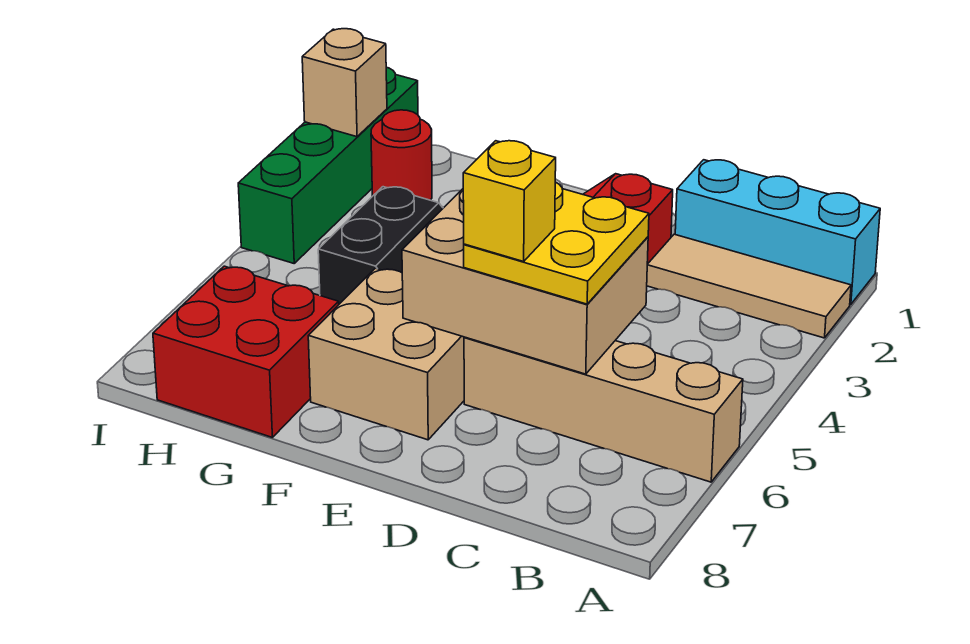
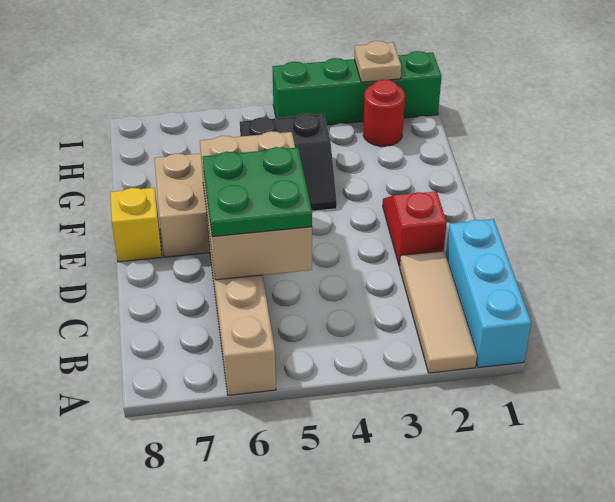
yellow plate C5:D6 level 3 -> green plate C5:D6 level 3
yellow brick D6 level 4 -> yellow brick E8 level 1
red brick G7:H8 level 1 -> none
tan brick I2 level 2 -> tan plate I2 level 2

